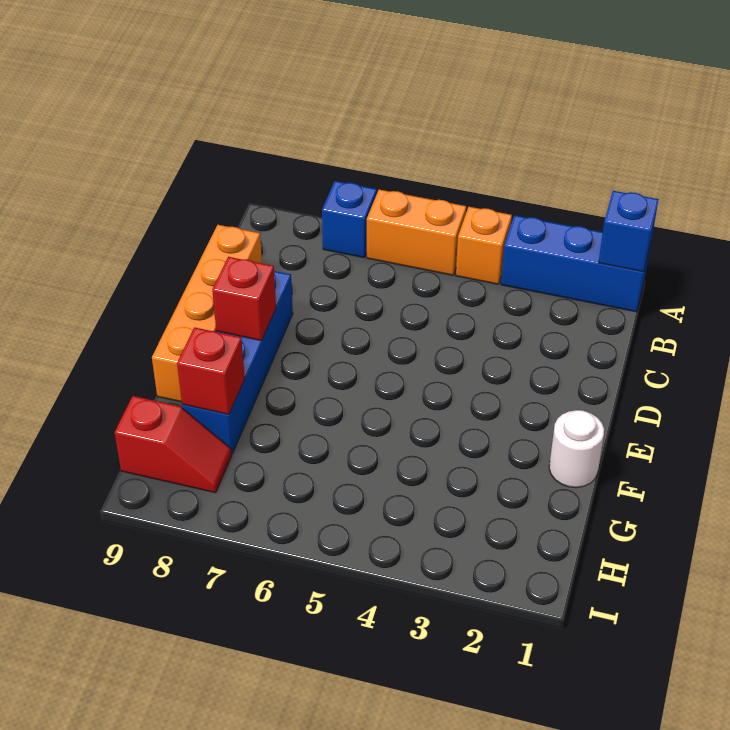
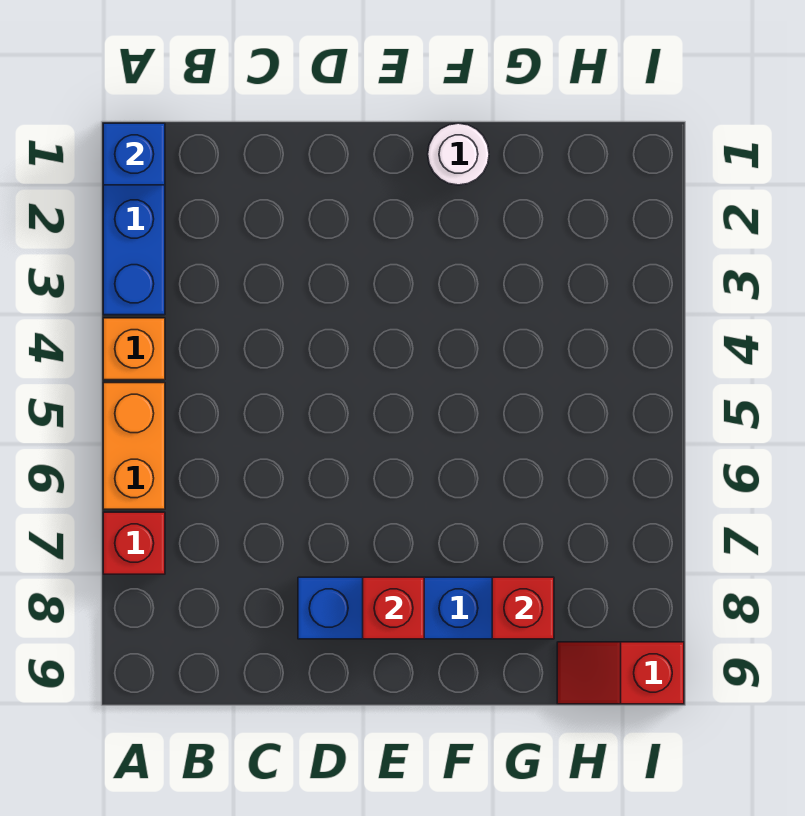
blue brick A7 level 1 -> red brick A7 level 1
orange brick C9:F9 level 1 -> none
red slope H8:H9 level 1 top 9 -> red slope H9:I9 level 1 top I

